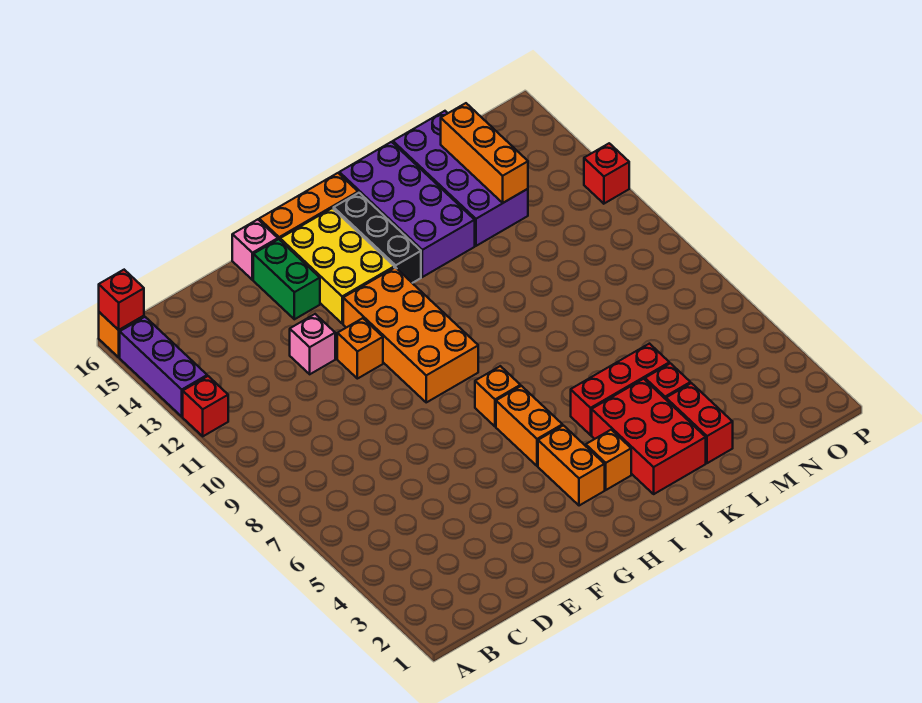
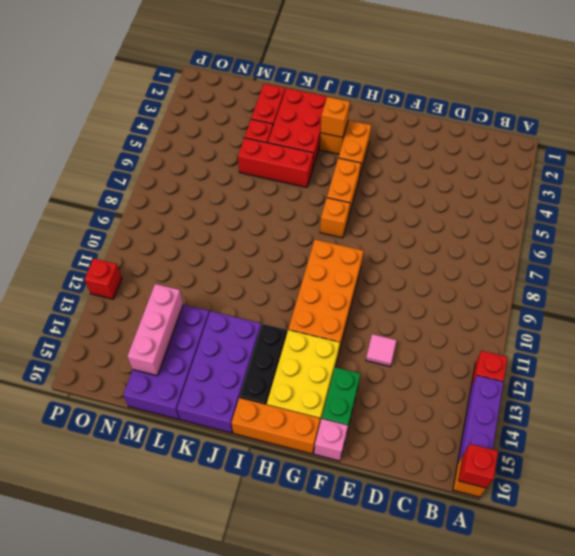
pink brick E12 level 1 -> pink tile E12 level 1
orange brick F11 level 1 -> orange brick I3 level 2
orange brick M13:M15 level 2 -> pink brick M13:M15 level 2

